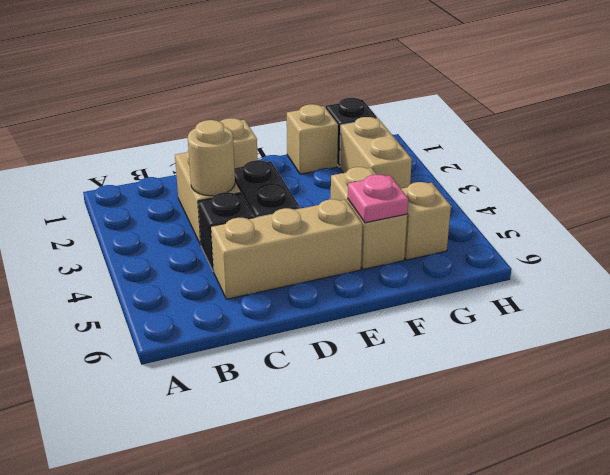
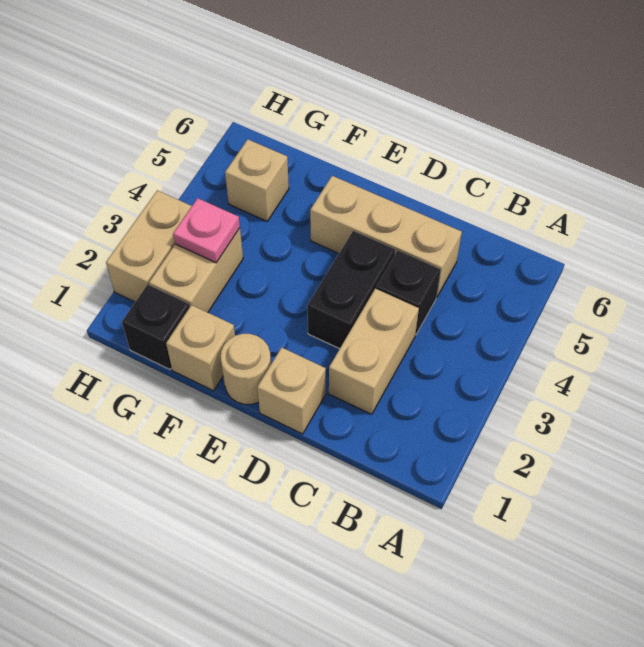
tan round brick C3 level 2 -> tan round brick E1 level 1
tan brick F4:F5 level 1 -> tan brick H2:H3 level 1
pink plate F5 level 2 -> pink plate G3 level 2

